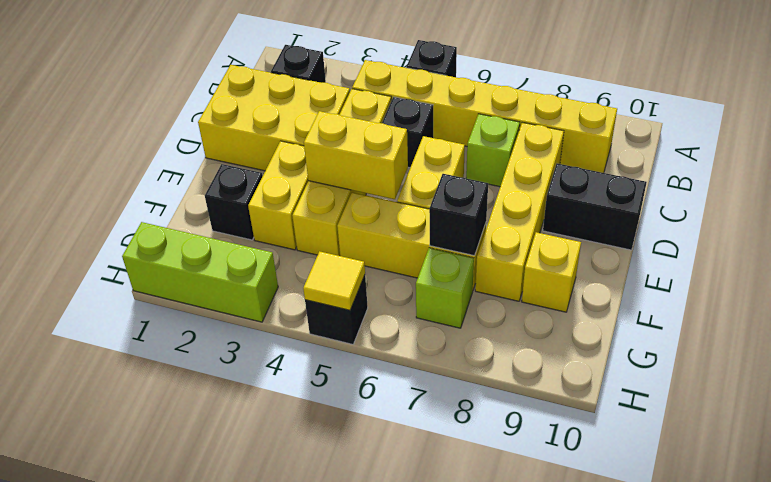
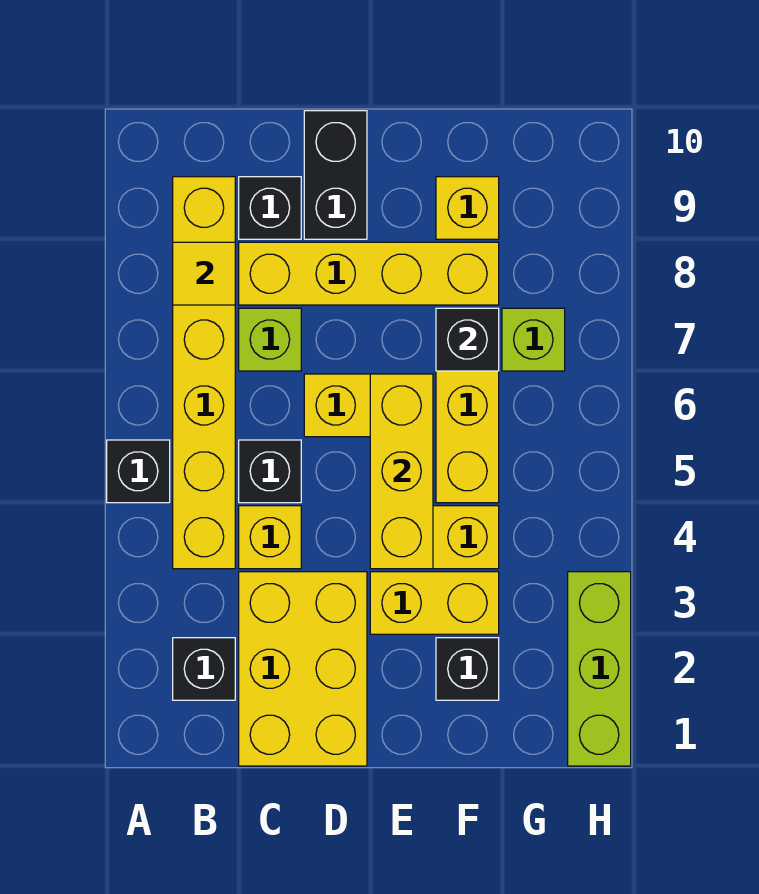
yellow brick E4:E5 level 2 -> yellow brick E4:E6 level 2
black brick H5 level 1 -> black brick C9 level 1
yellow tile H5 level 2 -> yellow tile B8 level 2

